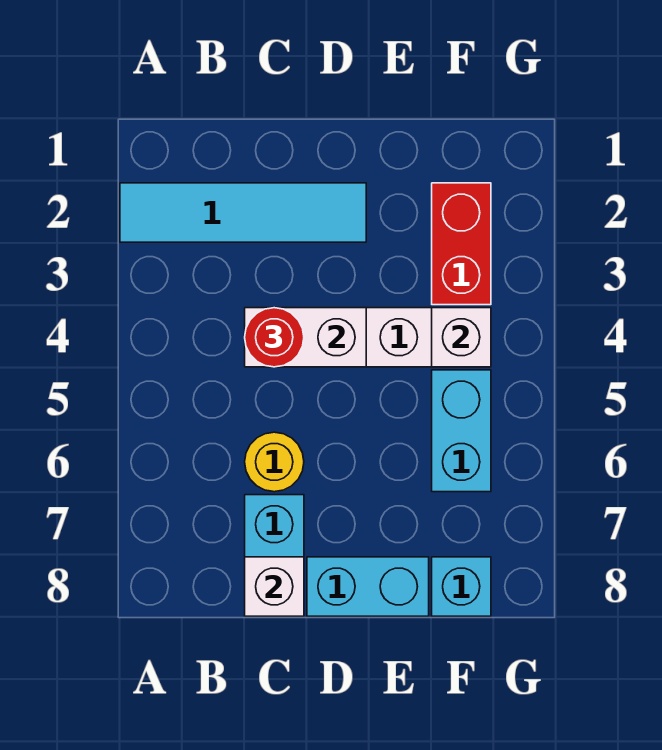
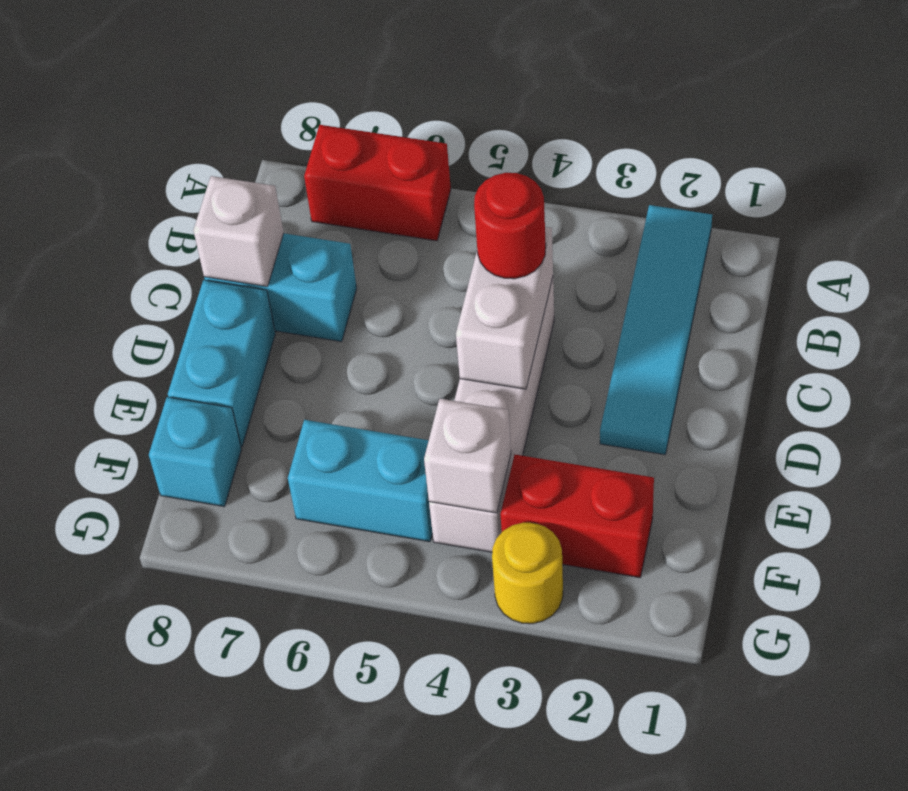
none -> red brick A6:A7 level 1
yellow round brick C6 level 1 -> yellow round brick G3 level 1

